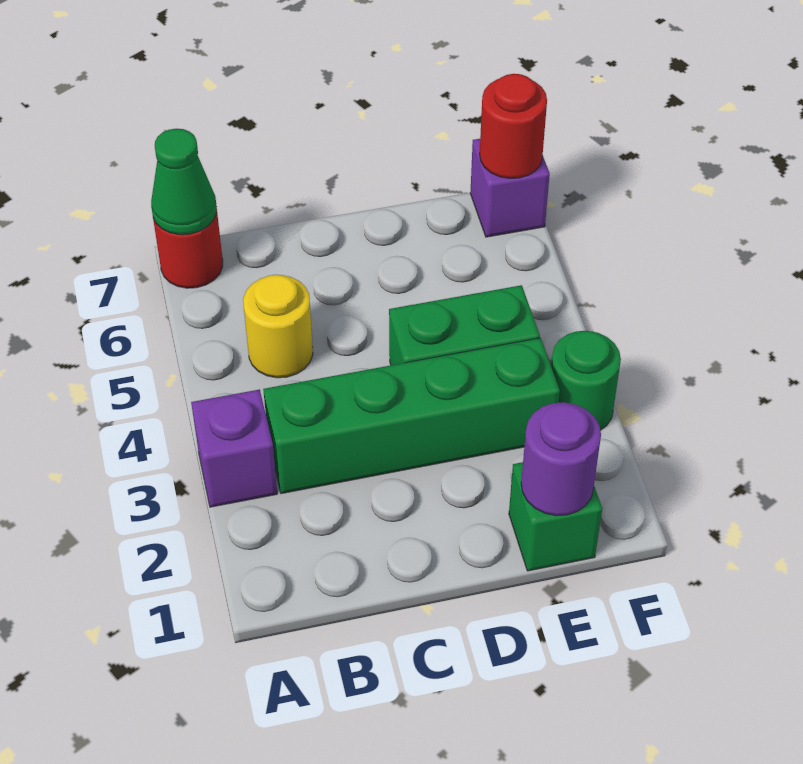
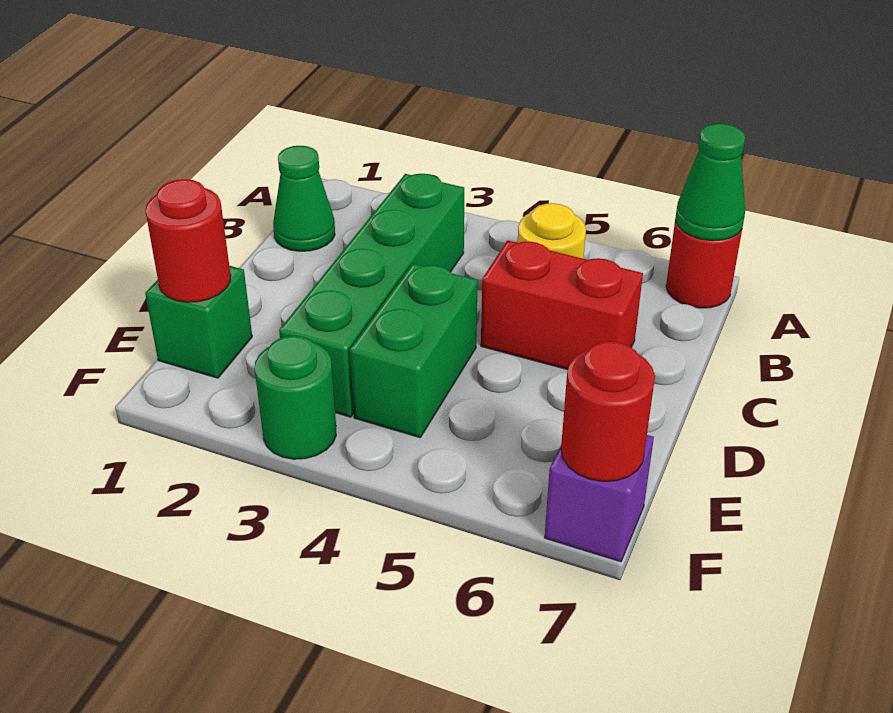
purple brick A3 level 1 -> none
none -> green cone B1 level 1
none -> red brick C5:C6 level 1
purple round brick E1 level 2 -> red round brick E1 level 2

